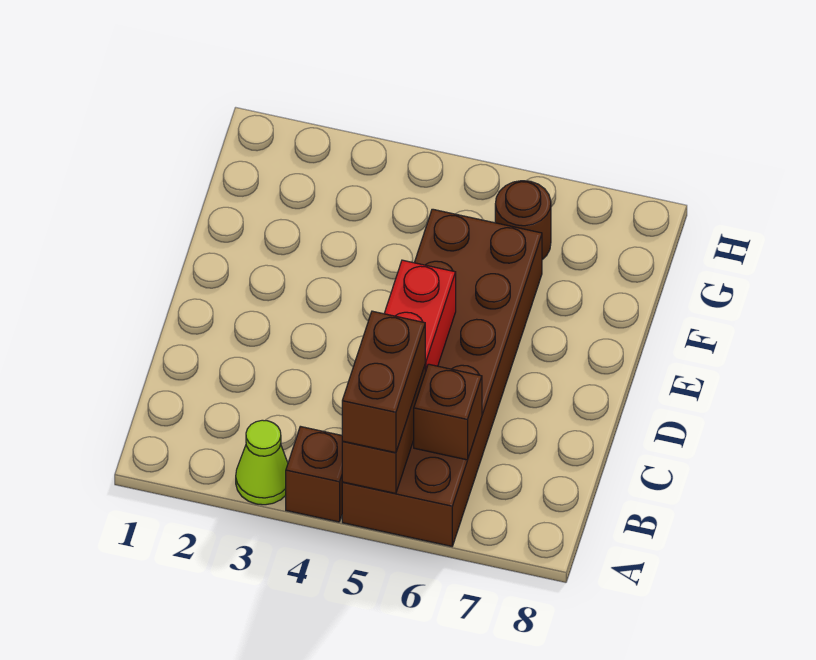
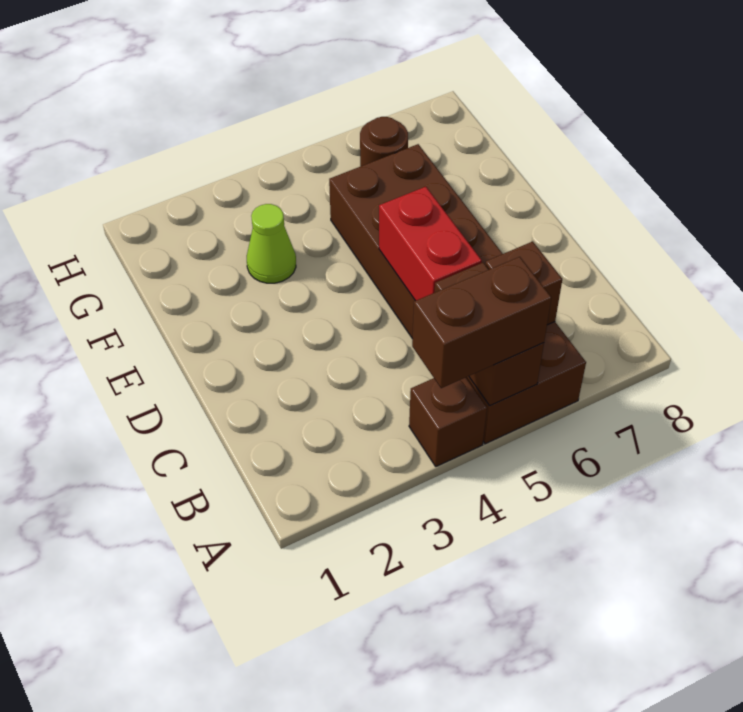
lime cone A3 level 1 -> lime cone F3 level 1
brown brick A5:B5 level 3 -> brown brick A4:A5 level 3

